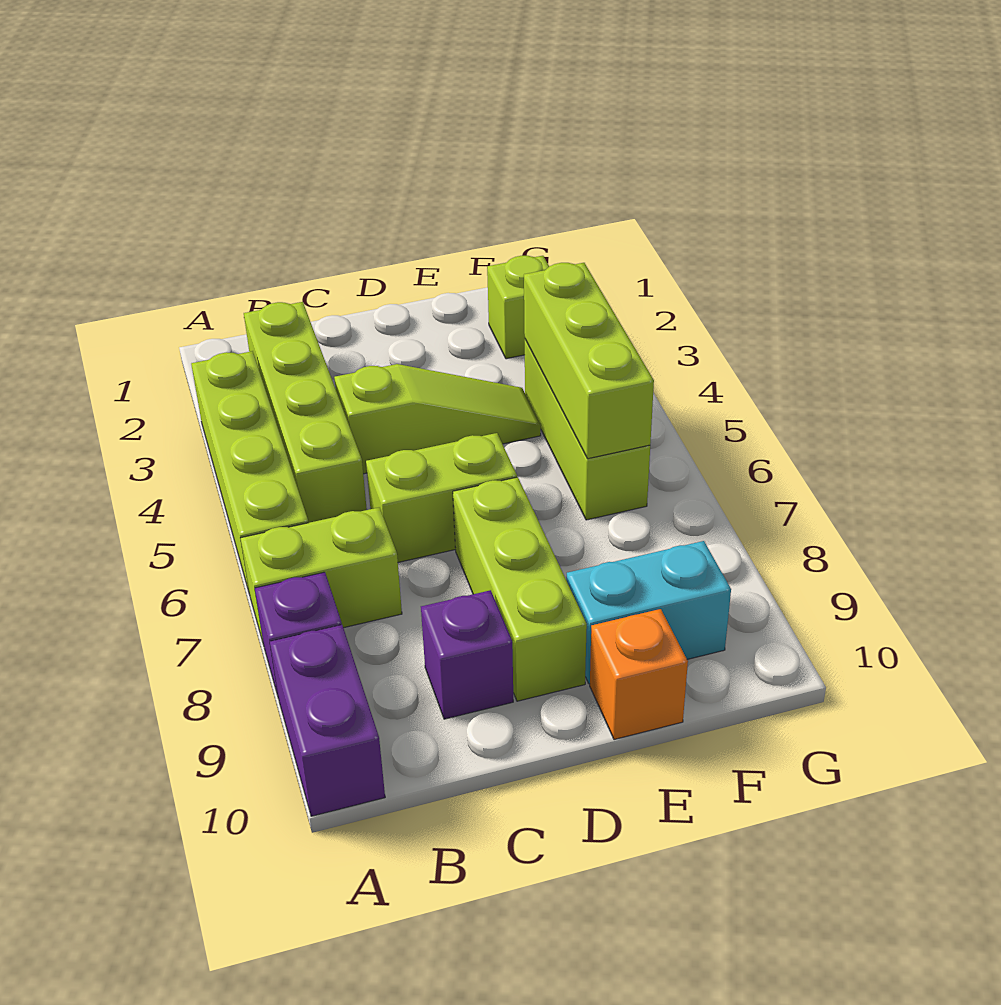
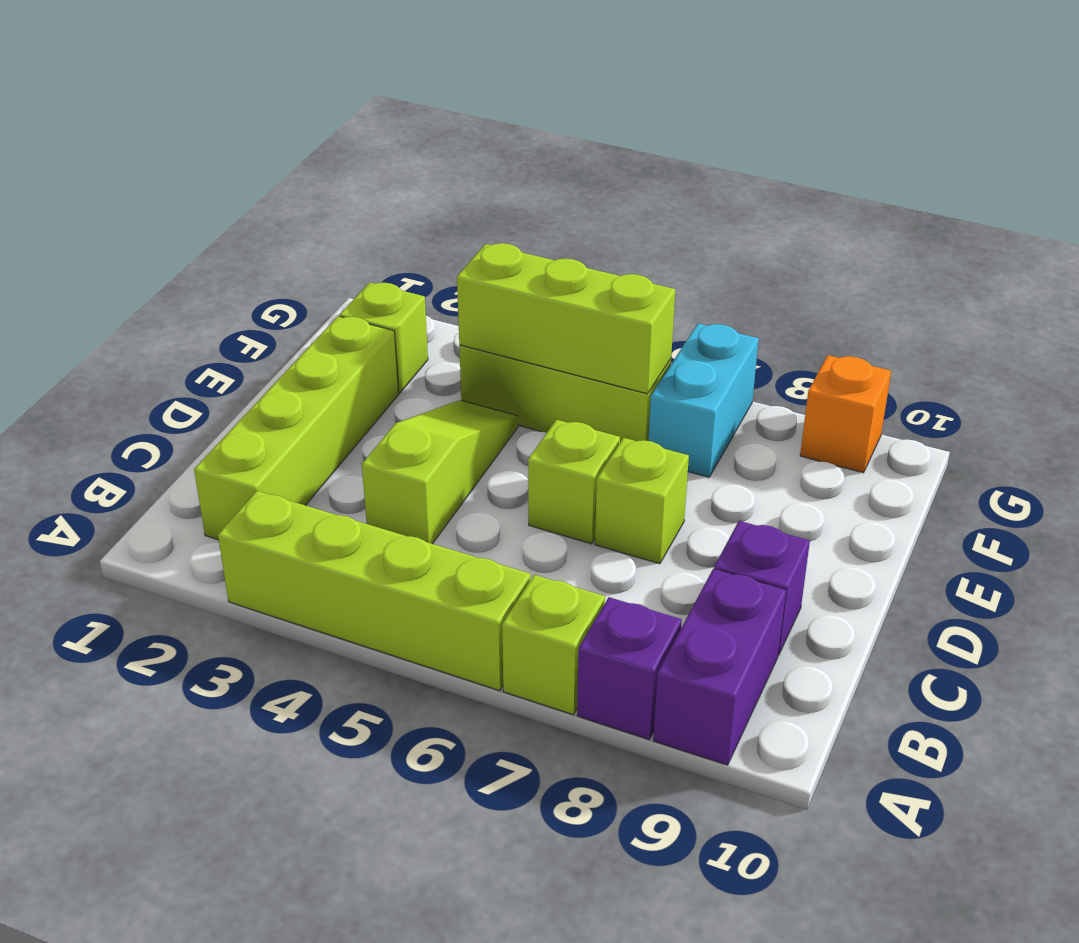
lime brick A7:B7 level 1 -> lime brick A7 level 1
purple brick A9:A10 level 1 -> purple brick A9:B9 level 1
lime brick B2:B5 level 1 -> lime brick B2:E2 level 1
lime brick C6:D6 level 1 -> lime brick D6 level 1
lime brick D7:D9 level 1 -> lime brick D7 level 1
cyan brick E9:F9 level 1 -> cyan brick F7:G7 level 1
orange brick E10 level 1 -> orange brick G9 level 1

